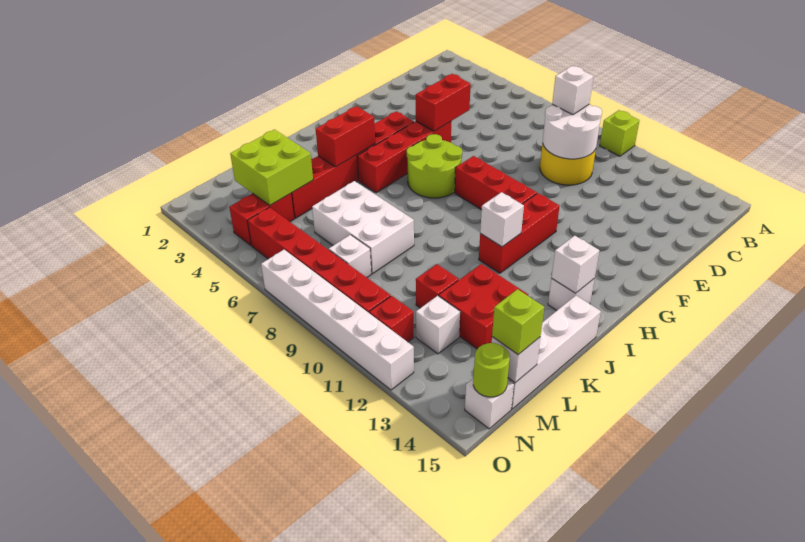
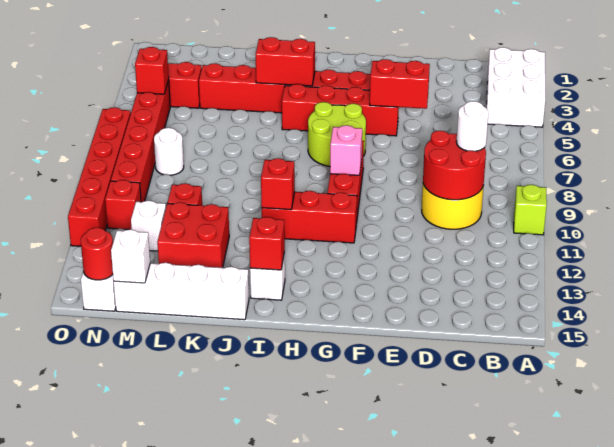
white round brick C9:D10 level 2 -> red round brick C9:D10 level 2
white brick C9 level 3 -> white round brick C9 level 3
none -> pink brick G9 level 2
white brick I11 level 2 -> red brick I11 level 2
white brick I14 level 2 -> red brick I14 level 2
white brick K6:L8 level 1 -> white brick A2:B4 level 1
lime brick L3:M4 level 2 -> none
white brick M8 level 1 -> white round brick M8 level 1
lime brick M15 level 3 -> none
none -> red brick N5 level 2
lime round brick N15 level 2 -> red round brick N15 level 2
white brick O7:O12 level 1 -> red brick O7:O12 level 1

